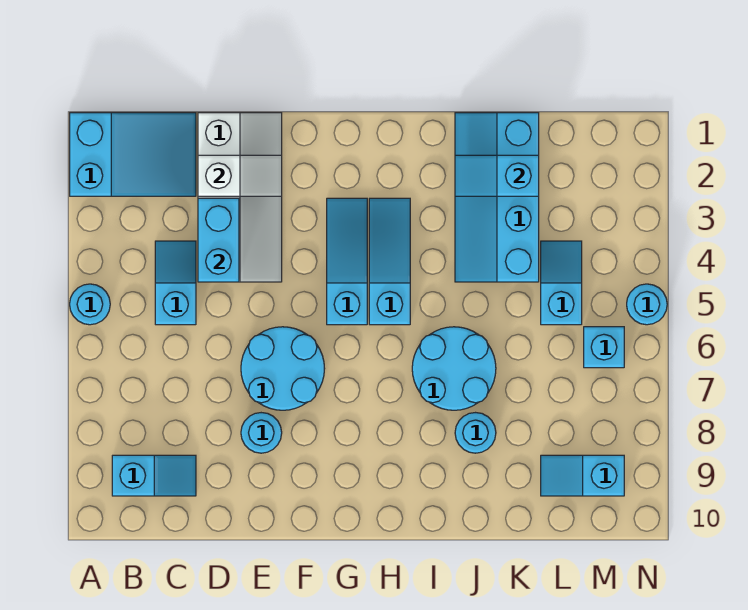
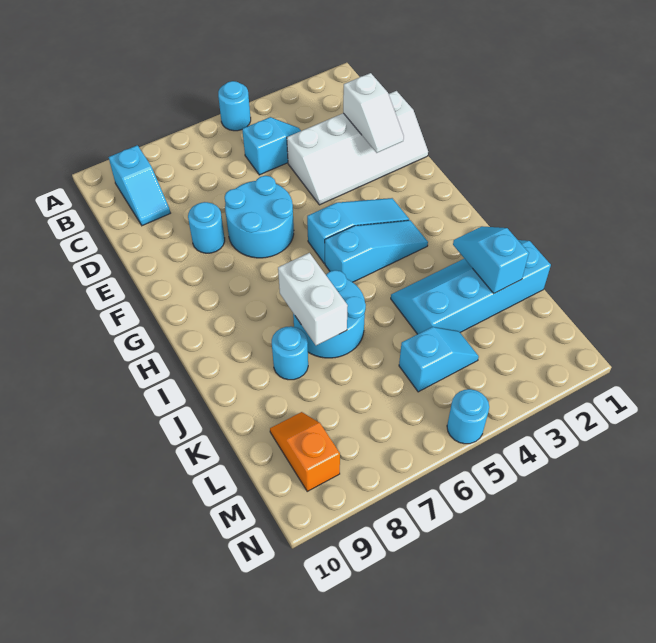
cyan slope A1:C2 level 1 top A -> none
cyan brick D3:D4 level 2 -> none
none -> white brick I7:J7 level 2
cyan slope L9:M9 level 1 top M -> orange slope L9:M9 level 1 top M
cyan brick M6 level 1 -> none

